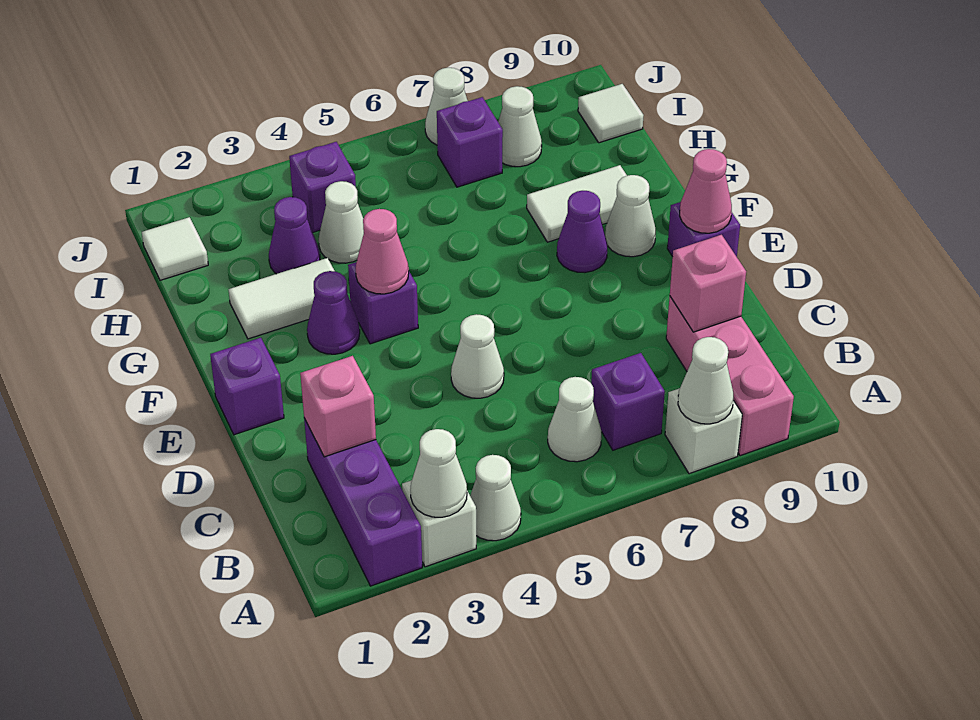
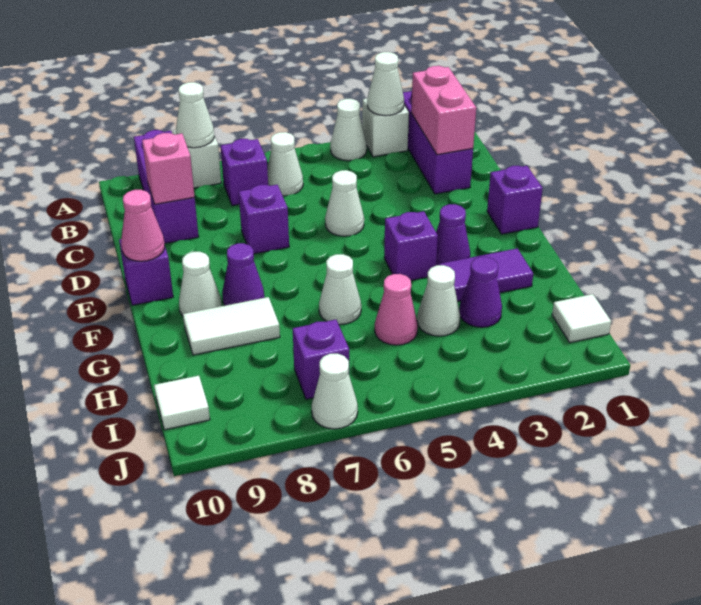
pink brick A9:C9 level 1 -> purple brick A9:C9 level 1
pink brick C2 level 2 -> pink brick B2:C2 level 2
pink cone F4 level 2 -> pink cone H5 level 1
white tile G2:G3 level 1 -> purple tile G2:G3 level 1
purple brick I4 level 1 -> purple brick D7 level 1
white cone I8 level 1 -> white cone G6 level 1

